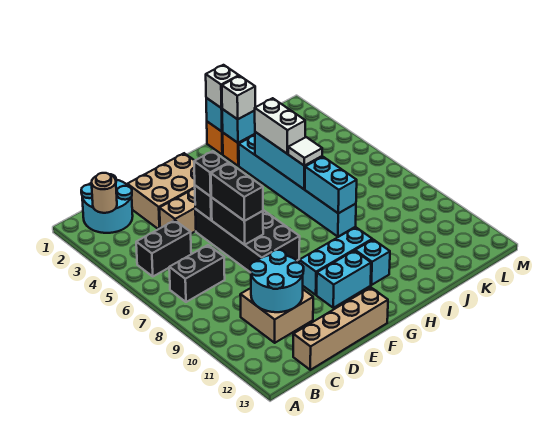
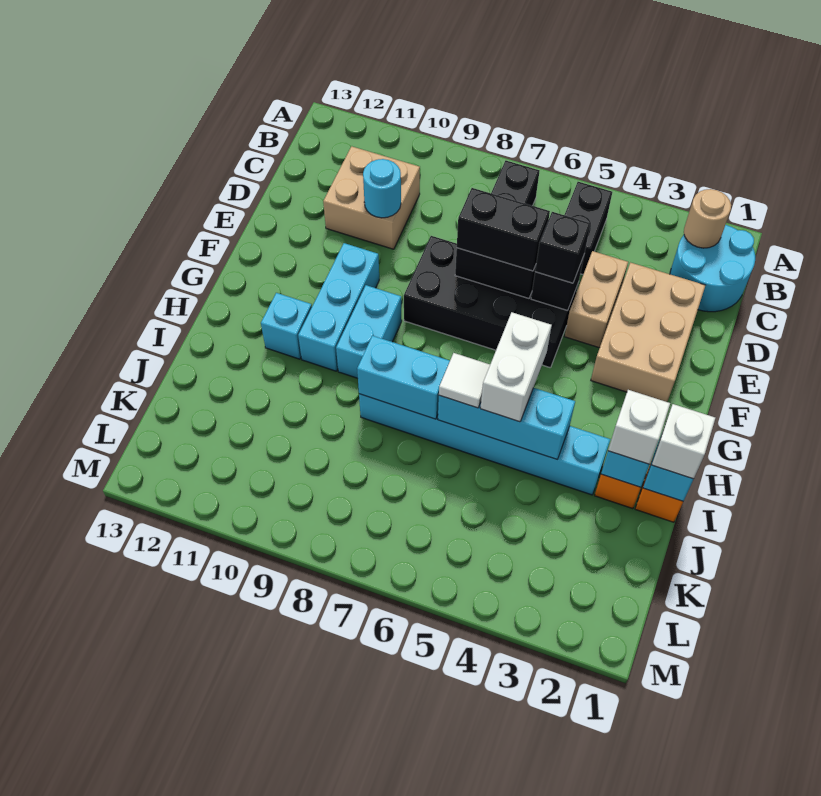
cyan round brick C10:D11 level 2 -> cyan round brick D10 level 2
tan brick C13:F13 level 1 -> none
cyan brick F11:G11 level 1 -> cyan brick G9:H9 level 1
white brick I4:I5 level 3 -> white brick H5:I5 level 3

